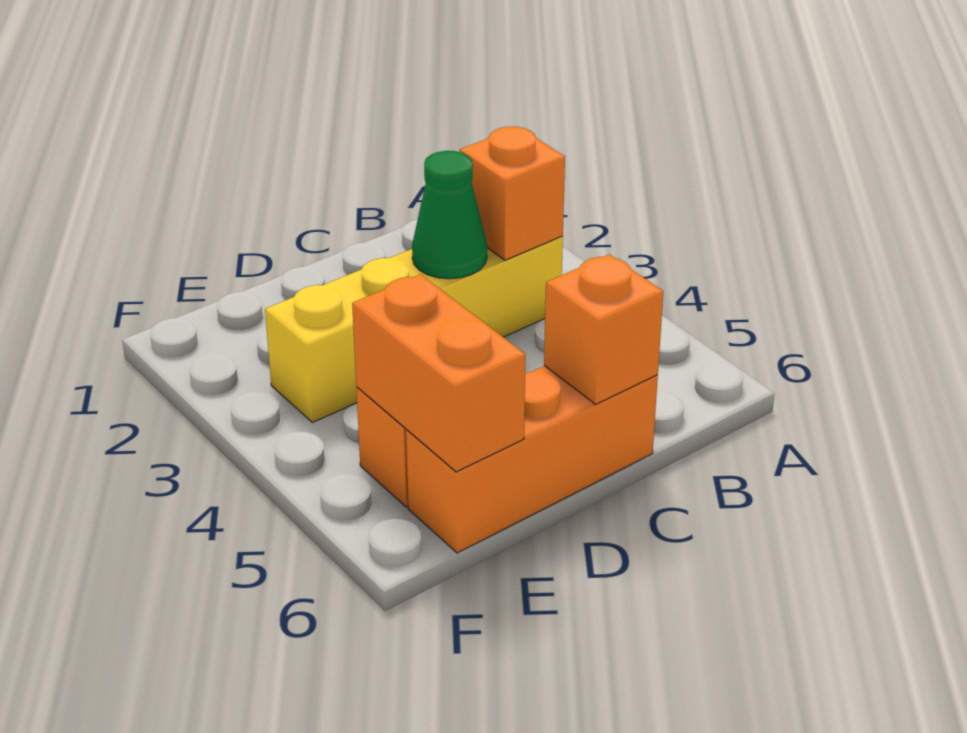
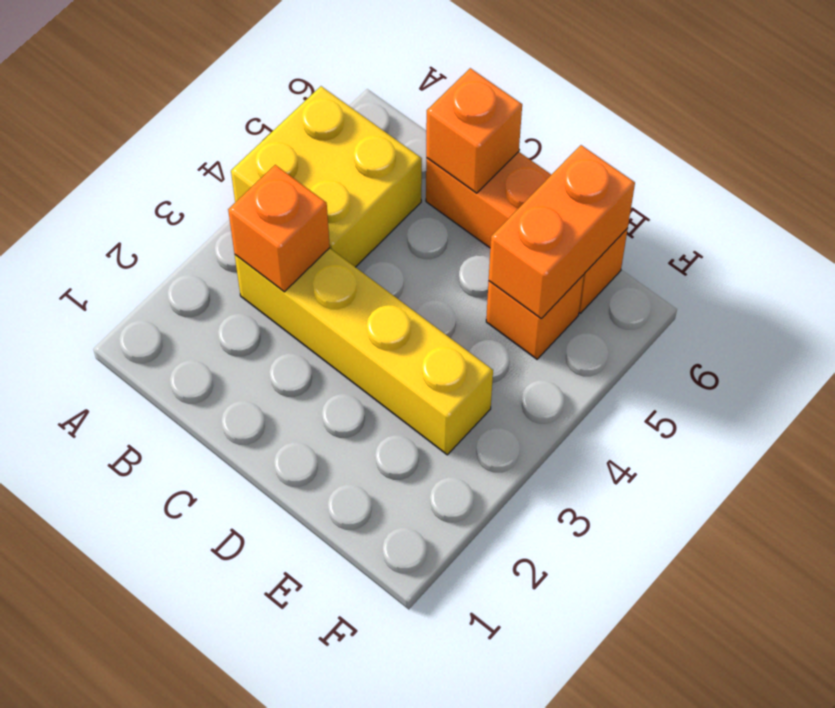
none -> yellow brick A4:B5 level 1
green cone C3 level 2 -> none

